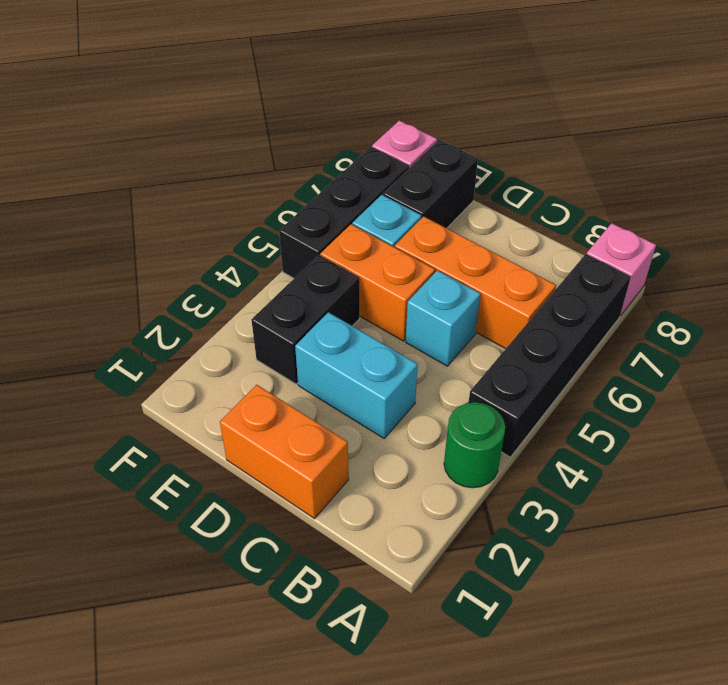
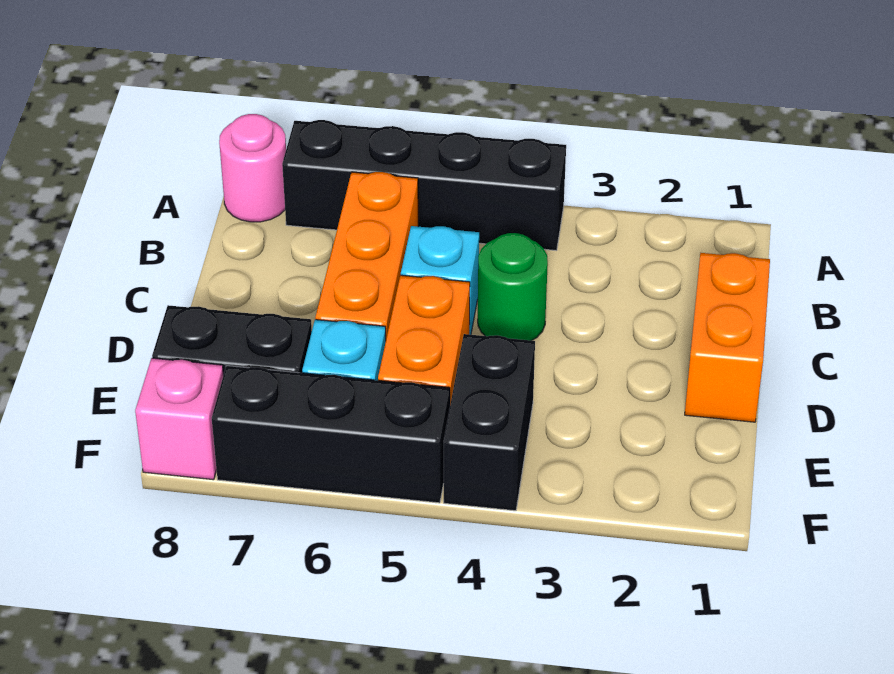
green round brick A3 level 1 -> green round brick C4 level 1
pink brick A8 level 1 -> pink round brick A8 level 1
cyan brick C3:D3 level 1 -> none
black brick E3:E4 level 1 -> black brick E4:F4 level 1

